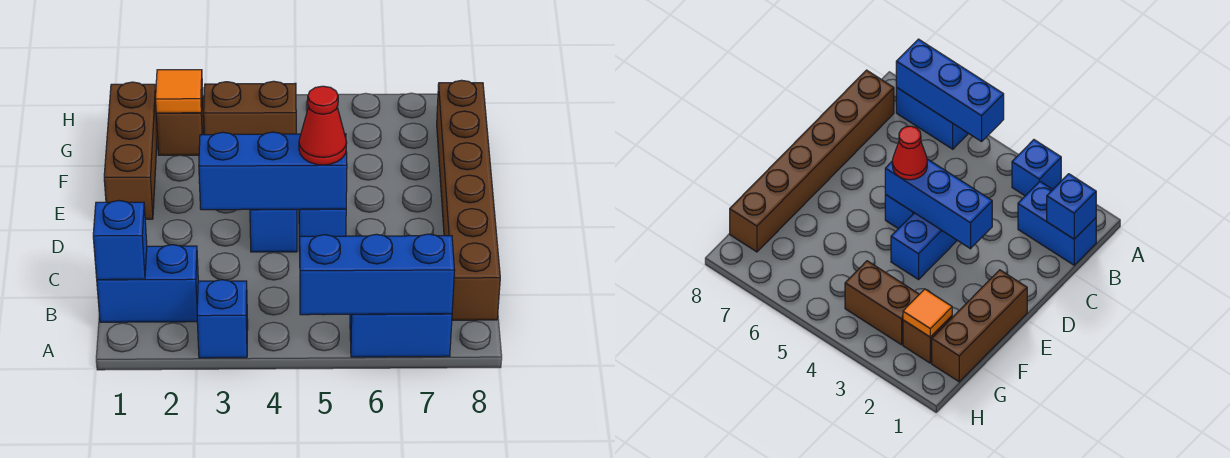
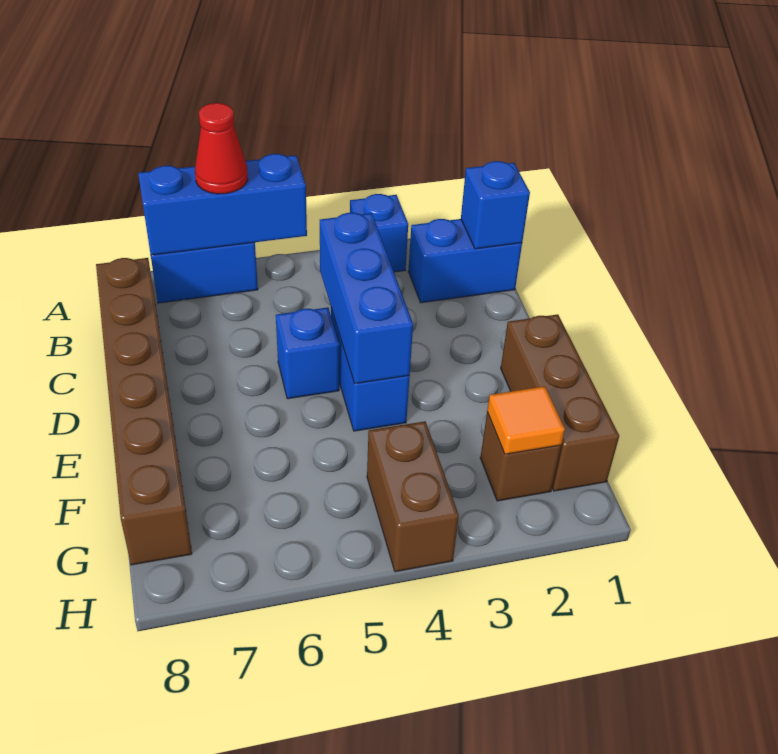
blue brick D3:D5 level 2 -> blue brick C4:E4 level 2
red cone D5 level 3 -> red cone A6 level 3
brown brick G3:G4 level 1 -> brown brick G4:H4 level 1

